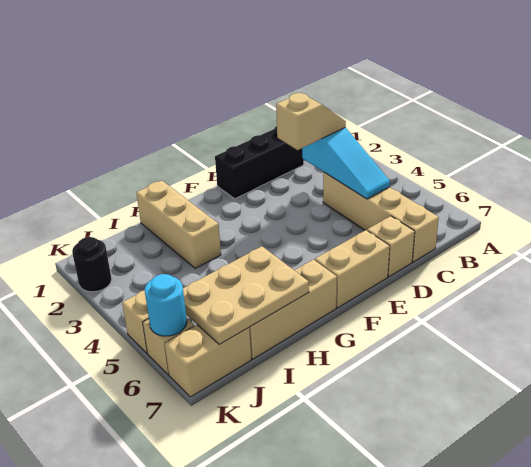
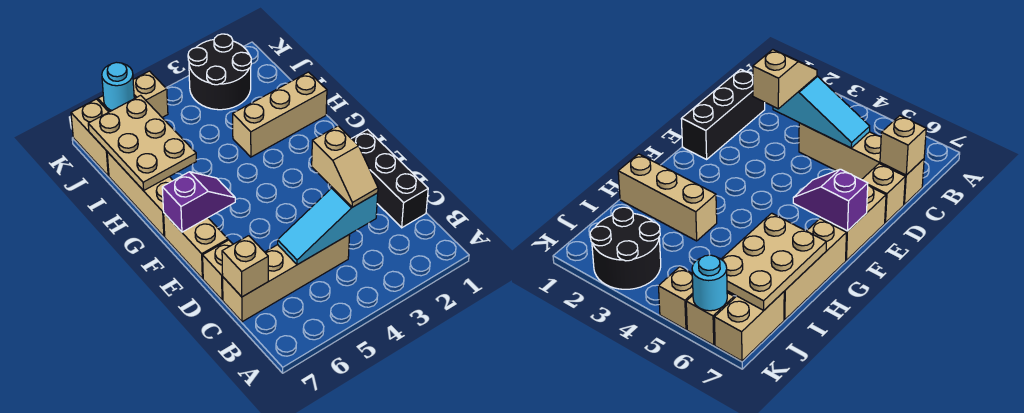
none -> tan brick C7 level 2
none -> purple slope F6:F7 level 2 top 7
black round brick K2 level 1 -> black round brick J2:K3 level 1

